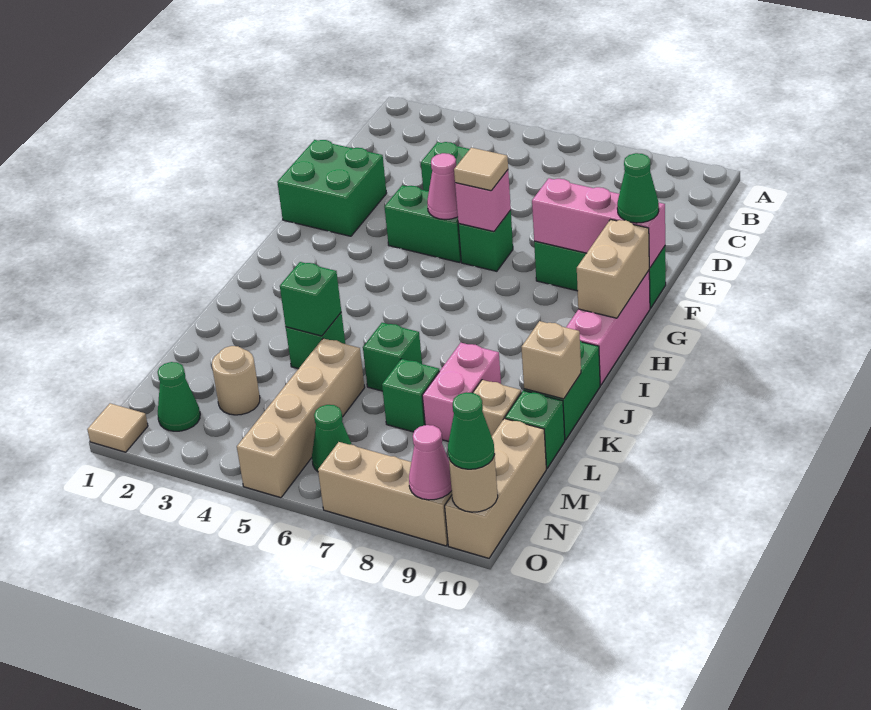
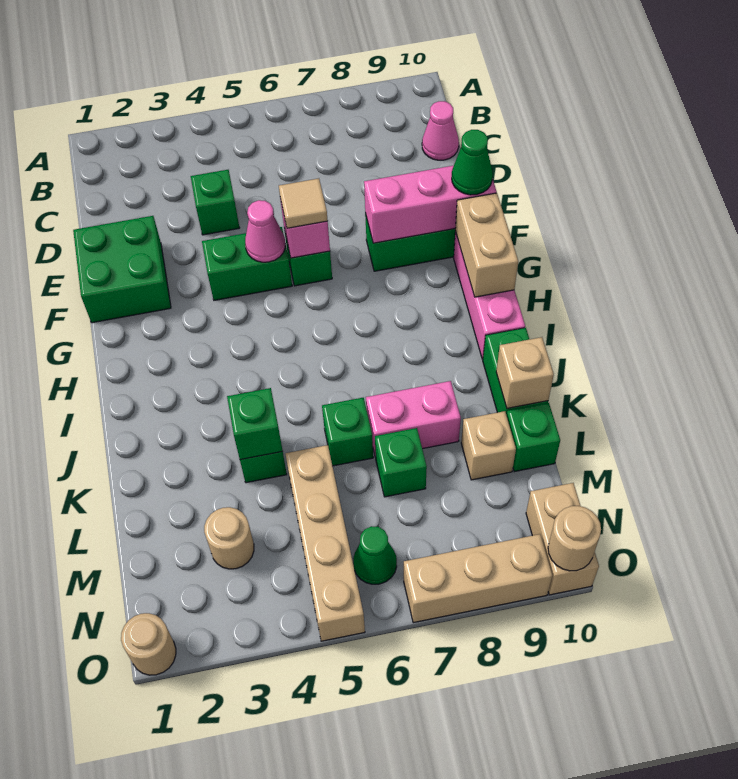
pink brick K8:L8 level 1 -> pink brick K7:K8 level 1
tan brick M10:O10 level 1 -> tan brick N10:O10 level 1
green cone N2 level 1 -> none
tan tile O1 level 1 -> tan round brick O1 level 1
pink cone O9 level 2 -> pink cone C10 level 1
green cone O10 level 3 -> none

